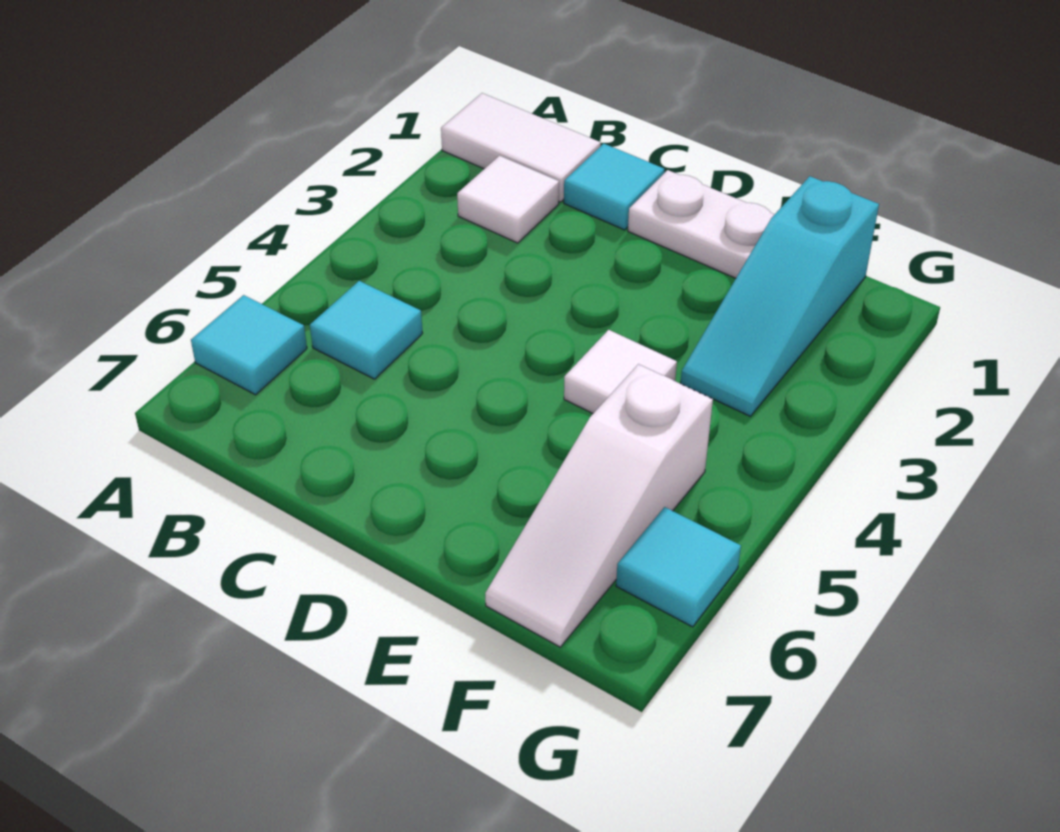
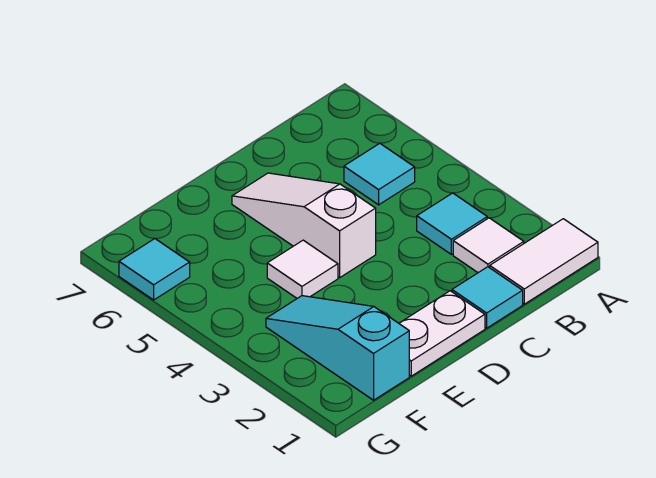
cyan tile A6 level 1 -> cyan tile B3 level 1
white slope F5:F7 level 1 top 5 -> white slope D4:D6 level 1 top 4

